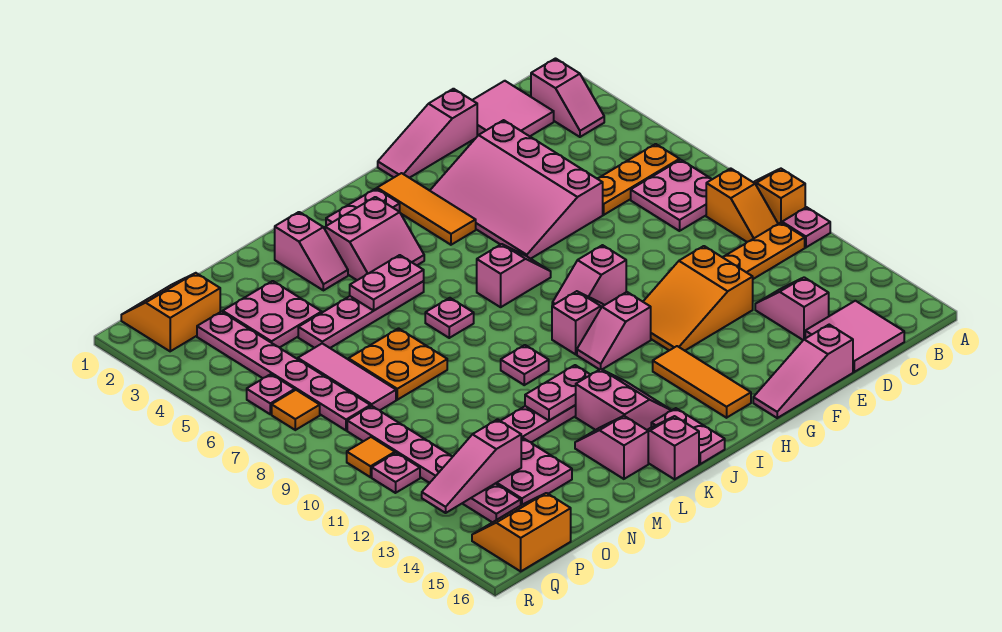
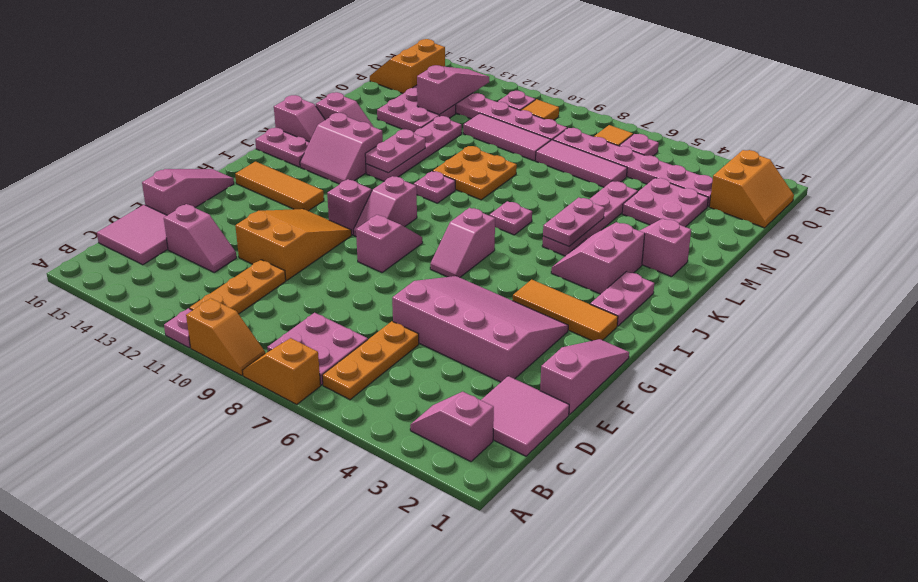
orange slope B9:B10 level 1 top 9 -> orange slope A7:A8 level 1 top 7
orange plate M7:N8 level 1 -> orange plate L9:M10 level 1
none -> pink tile O9:O11 level 1
orange slope P15:Q16 level 1 top 16 -> orange slope P15:Q16 level 1 top 15

